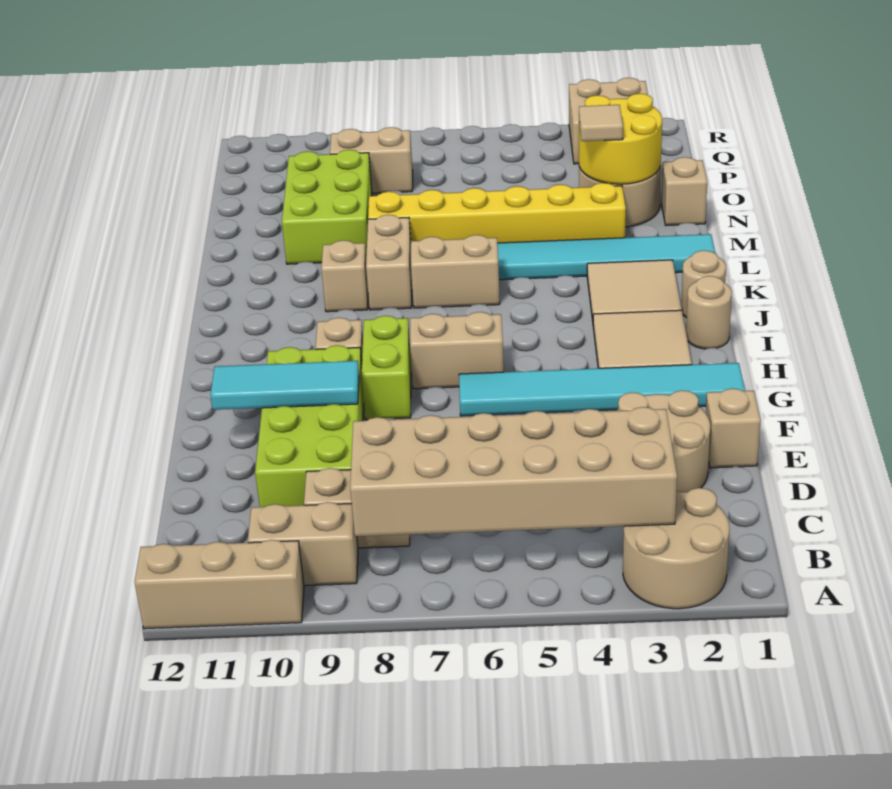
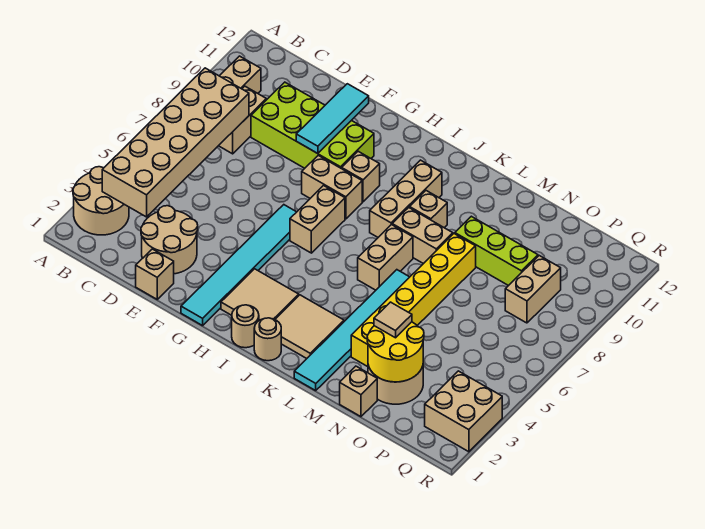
tan brick A10:A12 level 1 -> tan brick J8:J10 level 1
lime brick G8:H8 level 1 -> tan brick G8:H8 level 1
lime brick M9:O10 level 1 -> lime brick M9:O9 level 1

